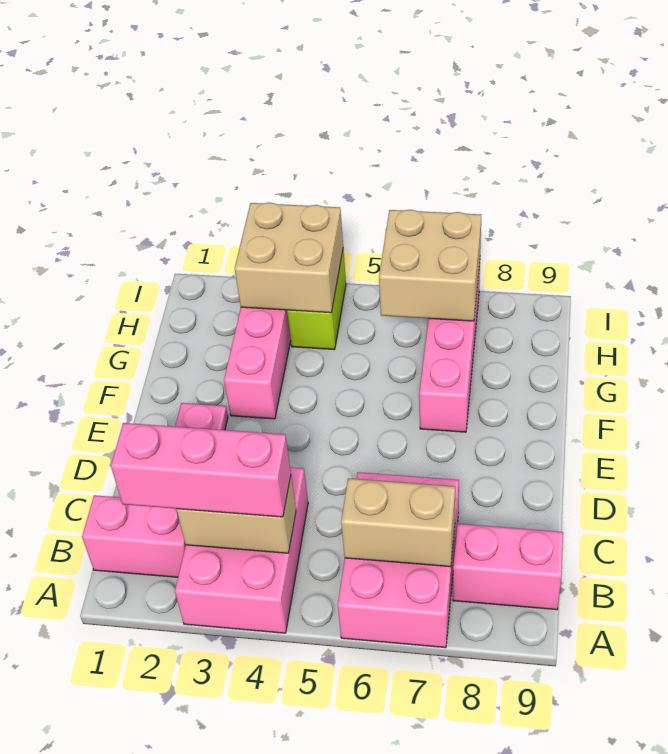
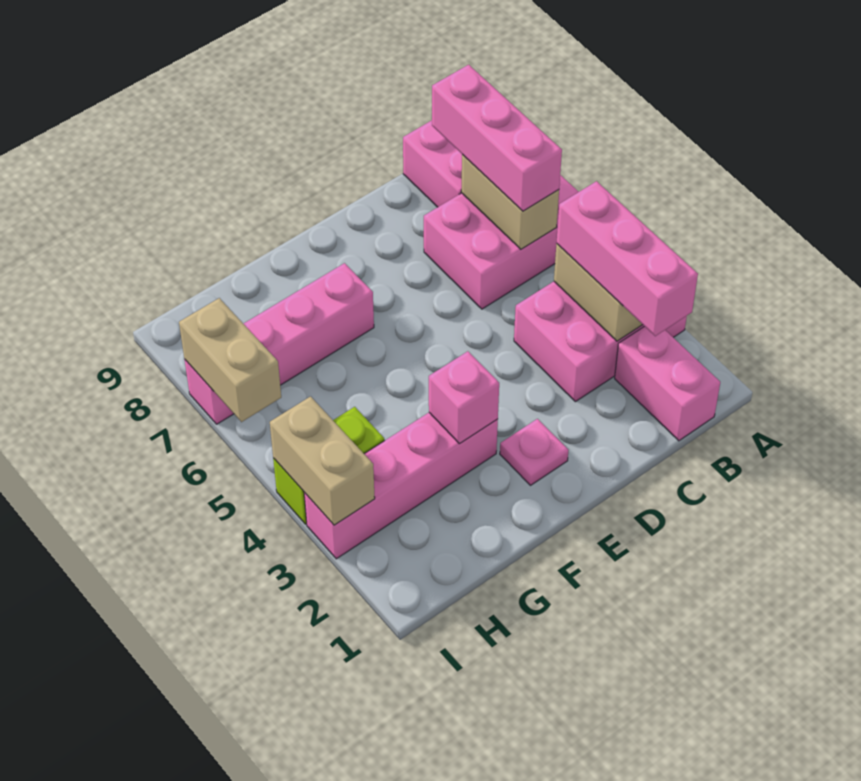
none -> pink brick B6:B8 level 3
none -> pink brick F3 level 2
tan brick H3:I4 level 2 -> tan brick I3:I4 level 2
tan brick H6:I7 level 2 -> tan brick I6:I7 level 2

